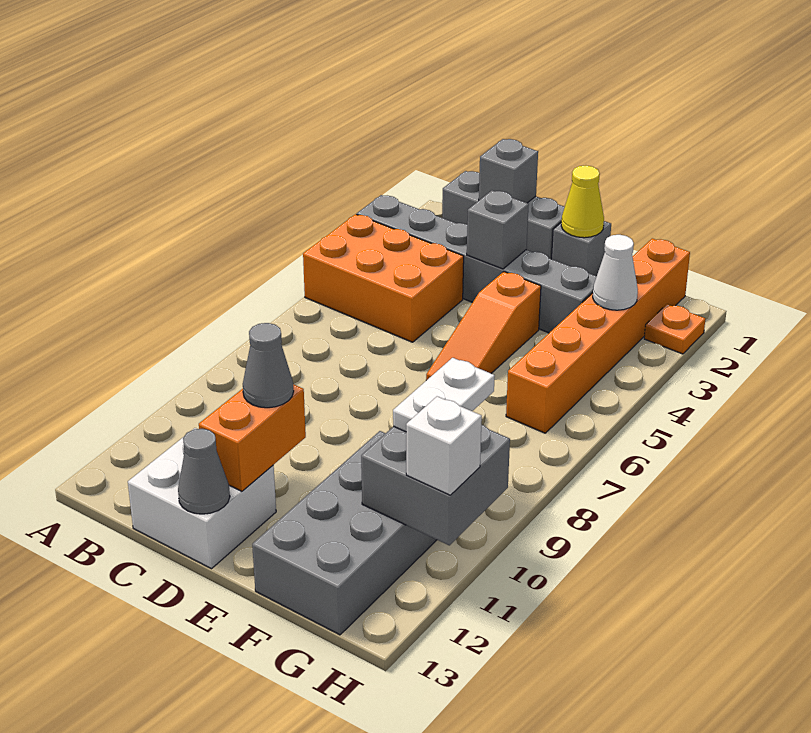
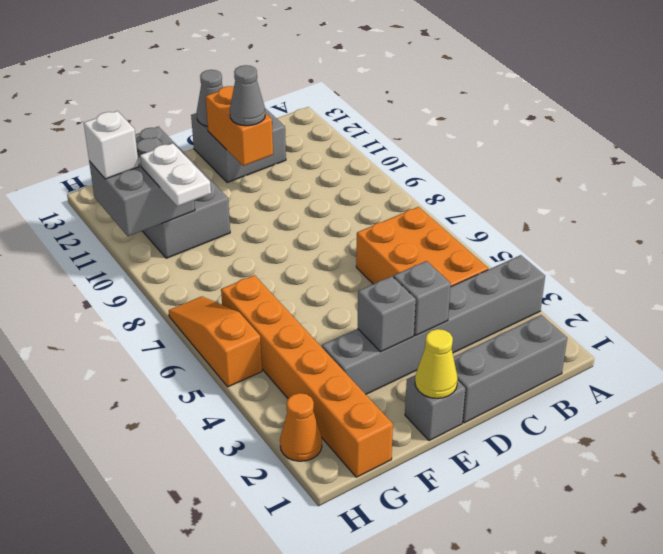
orange brick A4:C5 level 1 -> orange brick B4:C6 level 1
grey brick C1 level 2 -> grey brick E3 level 2
white brick C12:D13 level 1 -> grey brick C12:D13 level 1
orange slope E4:E6 level 1 top 4 -> orange slope H5:H7 level 1 top 5
white cone G3 level 2 -> none
orange plate H2 level 1 -> orange cone H2 level 1

